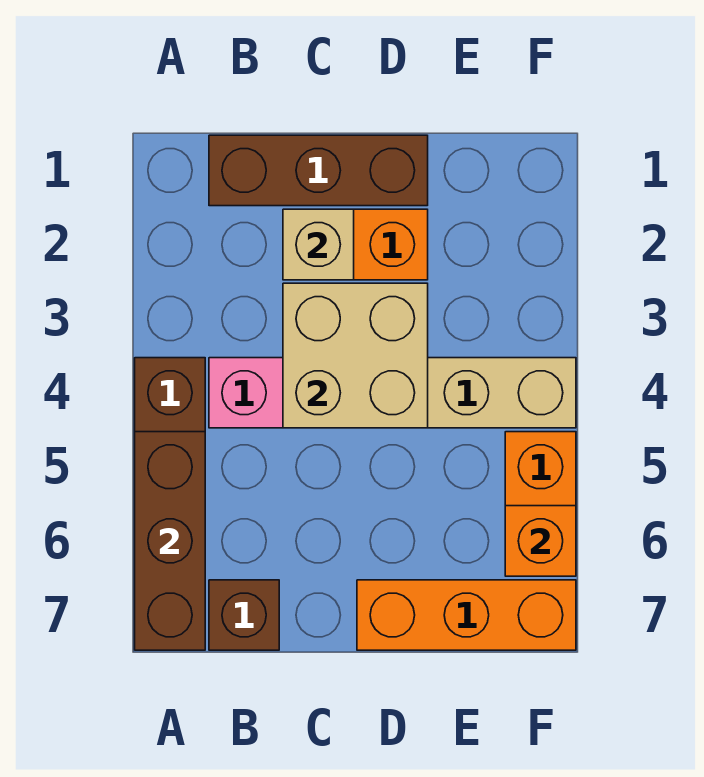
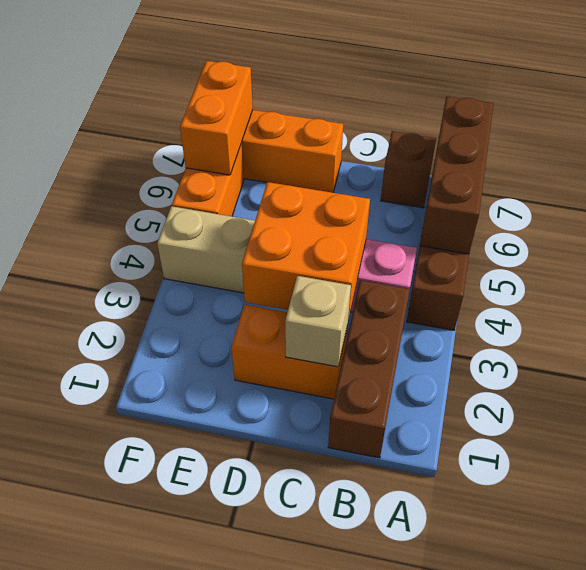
brown brick B1:D1 level 1 -> brown brick B1:B3 level 1
tan brick C3:D4 level 2 -> orange brick C3:D4 level 2
orange brick F6 level 2 -> orange brick F6:F7 level 2

